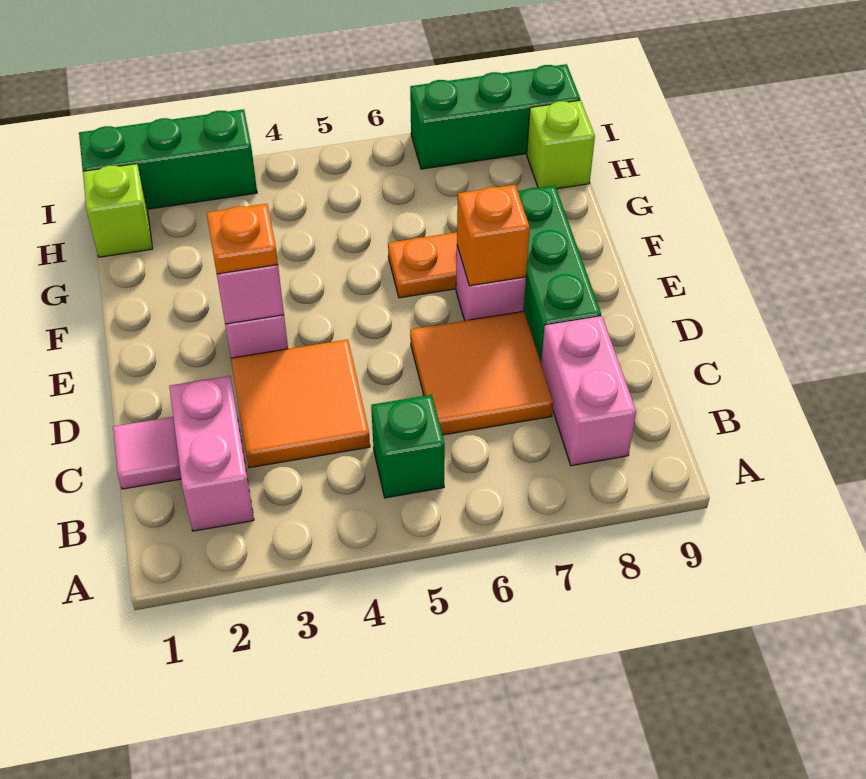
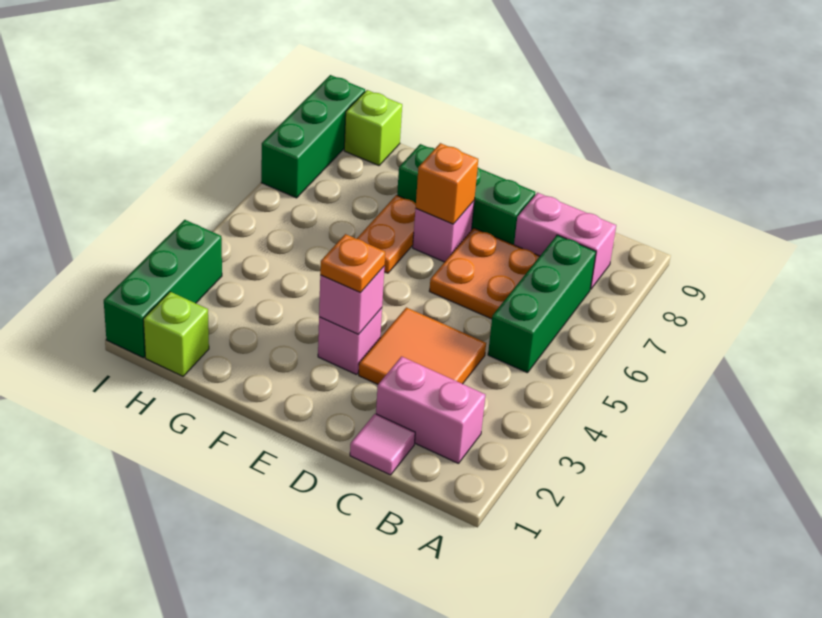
green brick B5 level 1 -> green brick B5:B7 level 1
orange tile C6:D7 level 1 -> orange plate C6:D7 level 1

